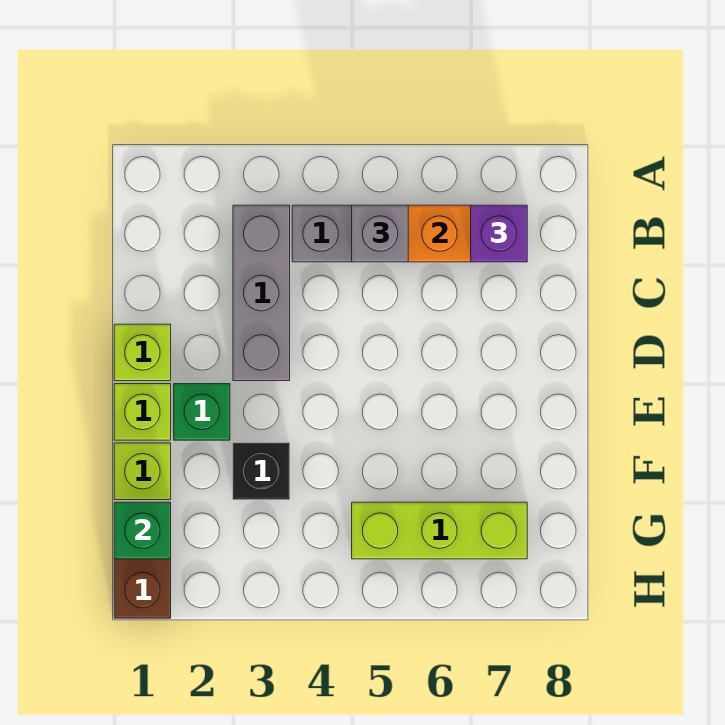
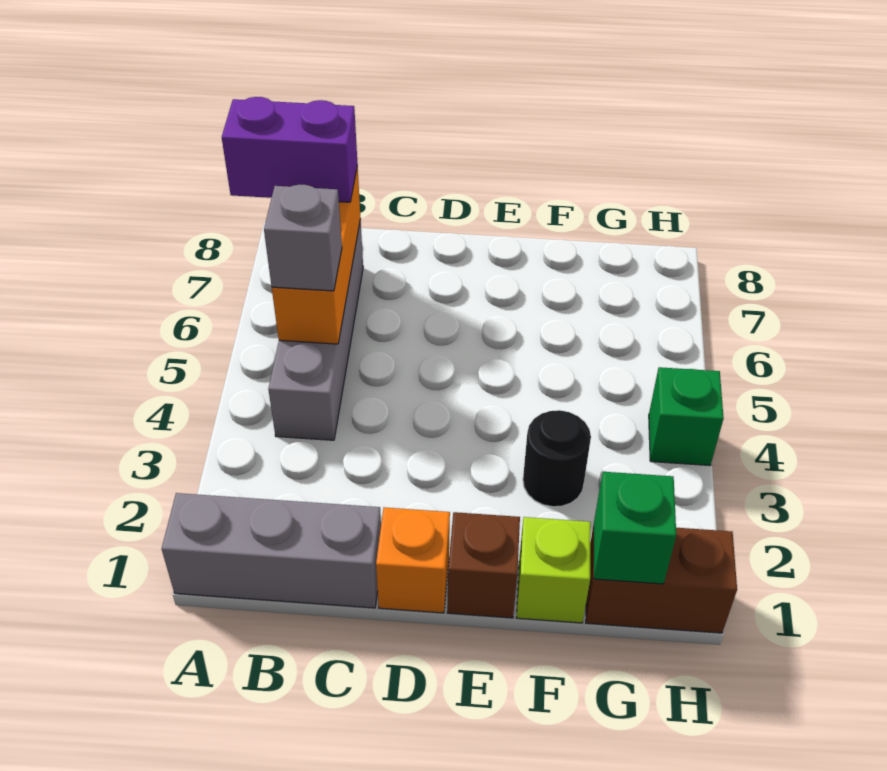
grey brick B3:D3 level 1 -> grey brick A1:C1 level 1
purple brick B7 level 3 -> purple brick A7:B7 level 3
lime brick D1 level 1 -> orange brick D1 level 1
lime brick E1 level 1 -> brown brick E1 level 1
green brick E2 level 1 -> green brick H4 level 1
black brick F3 level 1 -> black round brick F3 level 1
lime brick G5:G7 level 1 -> none

